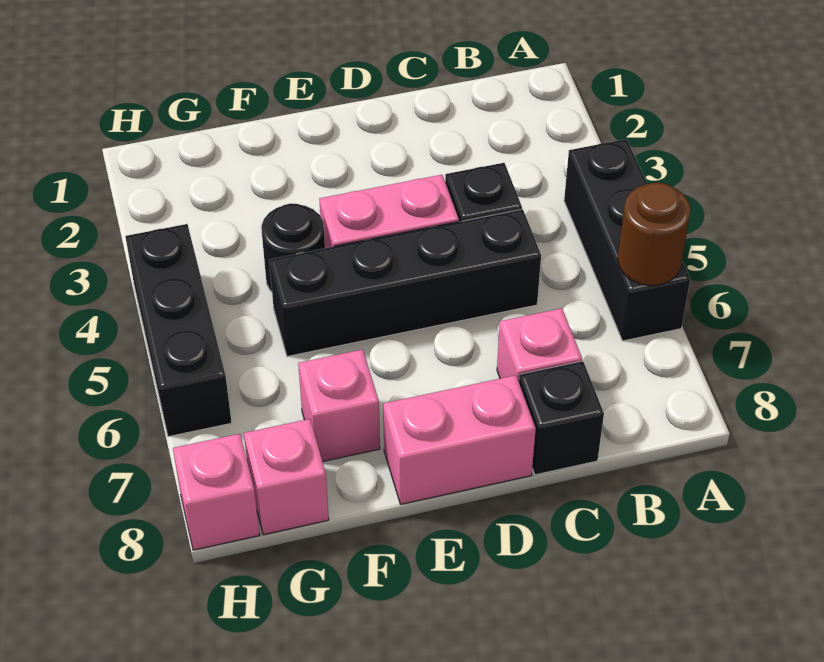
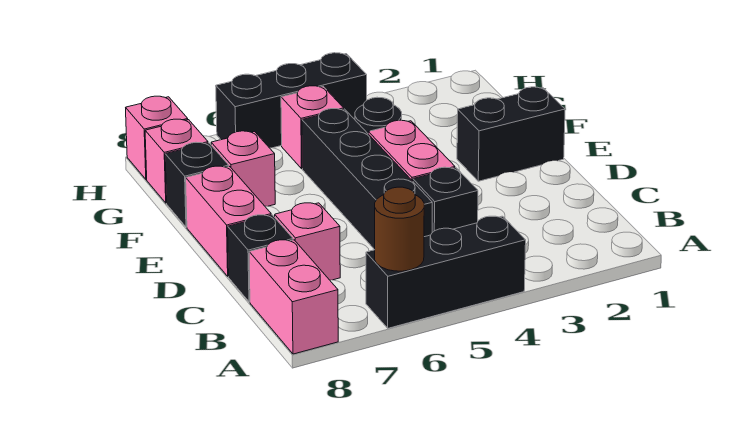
none -> pink brick A8:B8 level 1
none -> black brick E1:E2 level 1
none -> black brick F8 level 1
none -> pink brick G5 level 1

